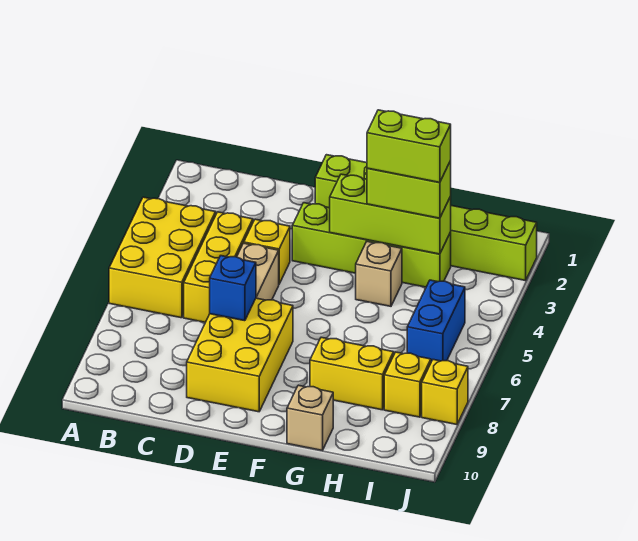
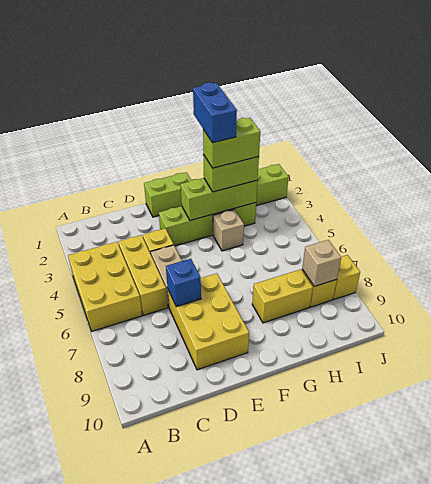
tan brick G10 level 1 -> tan brick I8 level 2
blue brick I5:I6 level 1 -> blue brick G2:G3 level 5

